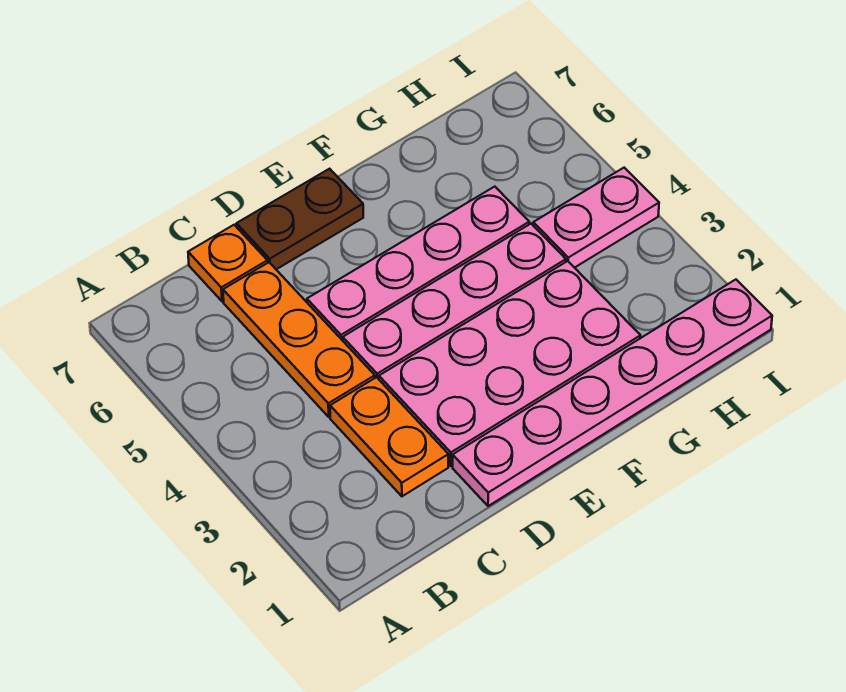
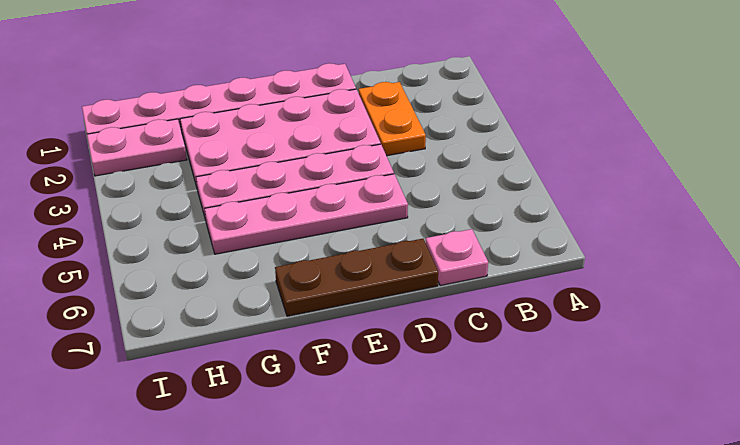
orange plate C4:C6 level 1 -> none
orange plate C7 level 1 -> pink plate C7 level 1
brown plate D7:E7 level 1 -> brown plate D7:F7 level 1
pink plate H4:I4 level 1 -> pink plate H2:I2 level 1

